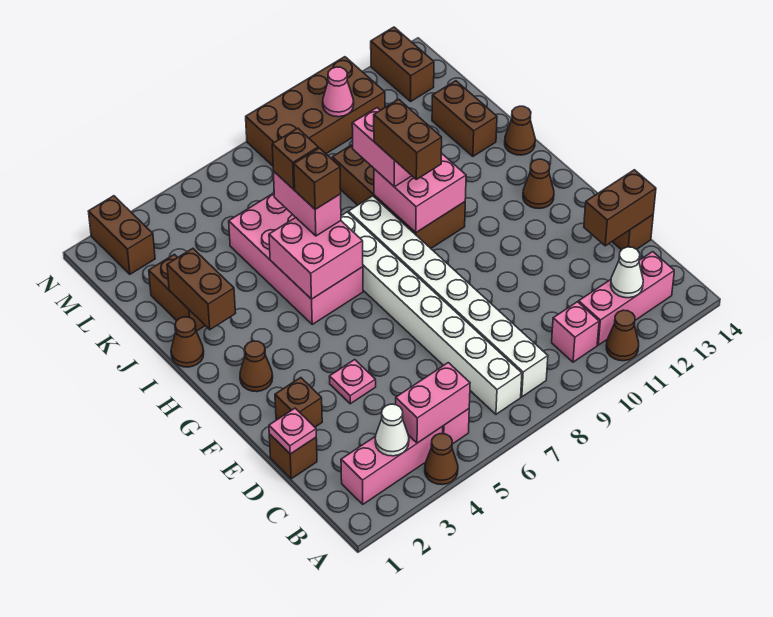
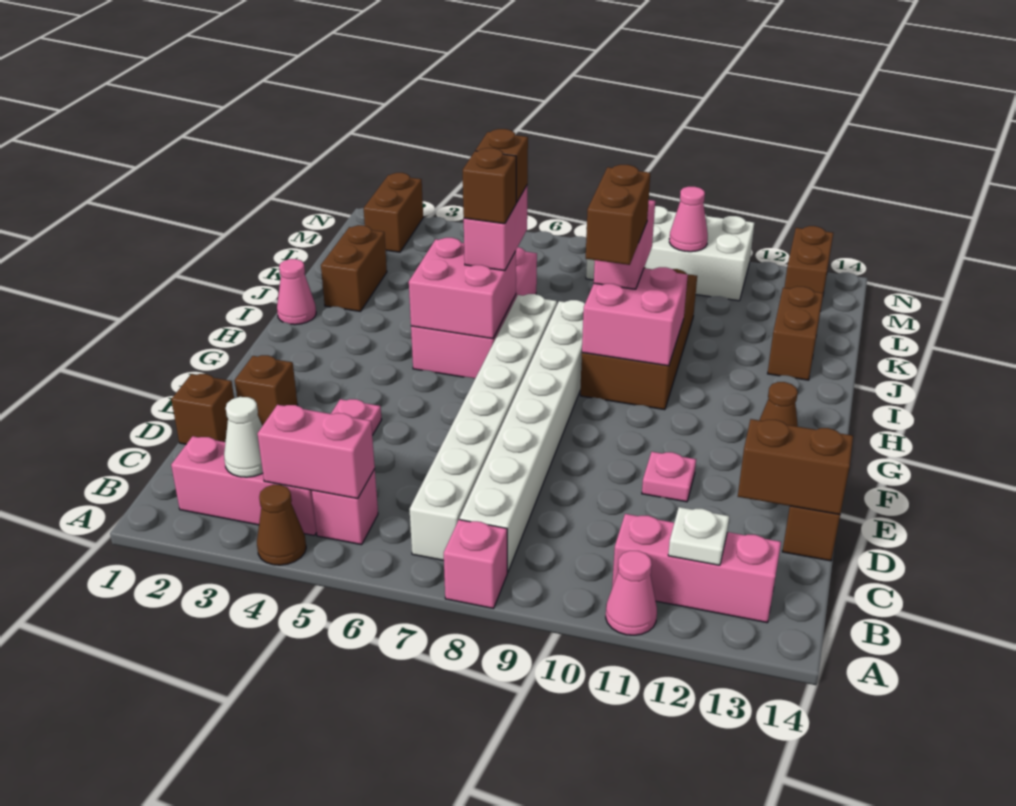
brown cone A11 level 1 -> pink cone A11 level 1
pink brick B10 level 1 -> pink brick A8 level 1
white cone B12 level 2 -> white plate B12 level 2
pink plate D1 level 2 -> pink plate E11 level 1
brown cone G2 level 1 -> none
brown cone I1 level 1 -> pink cone I1 level 1
brown brick I2:J2 level 2 -> none
brown cone I14 level 1 -> none
brown brick M8:N11 level 1 -> white brick M8:N11 level 1

